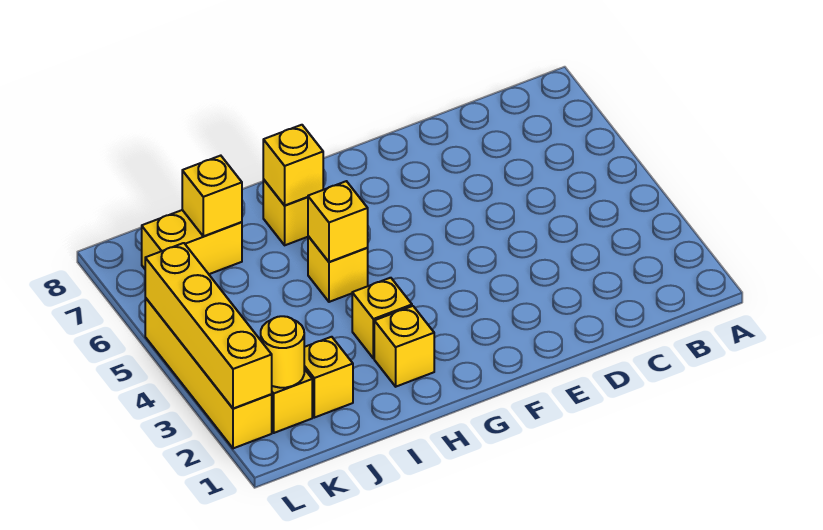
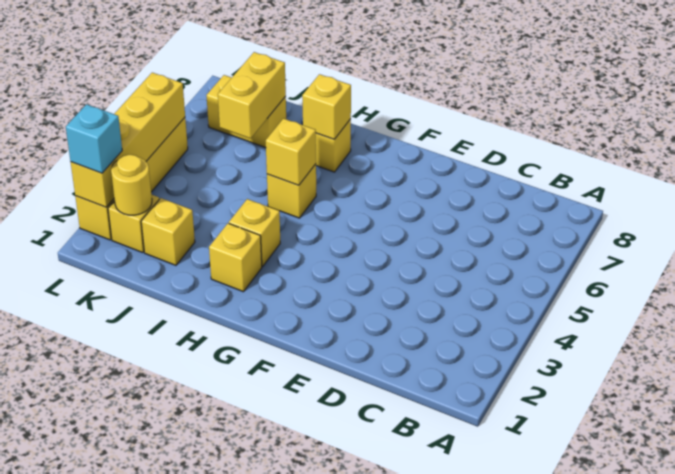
yellow brick J7 level 2 -> yellow brick J6:J7 level 2
none -> cyan brick L2 level 3

